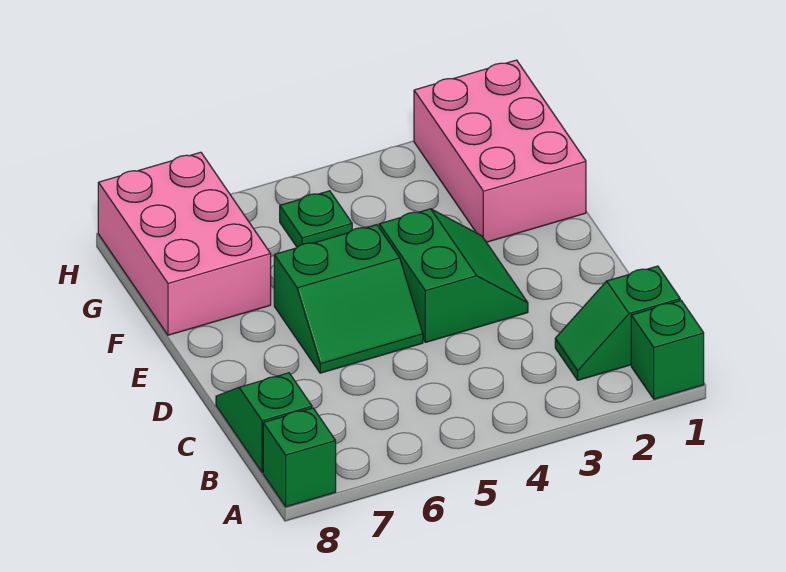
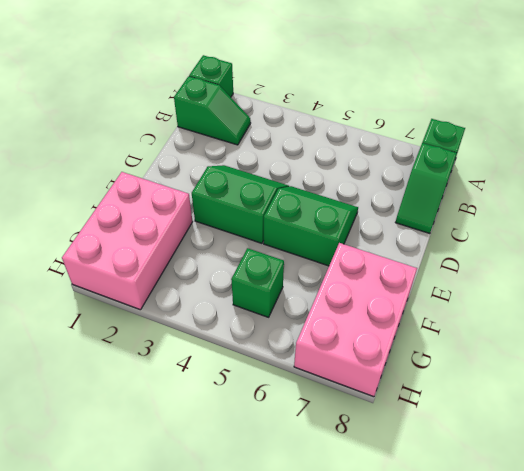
green slope D3:E4 level 1 top 4 -> green slope D3:E4 level 1 top E
green plate G5 level 1 -> green brick G5 level 1

